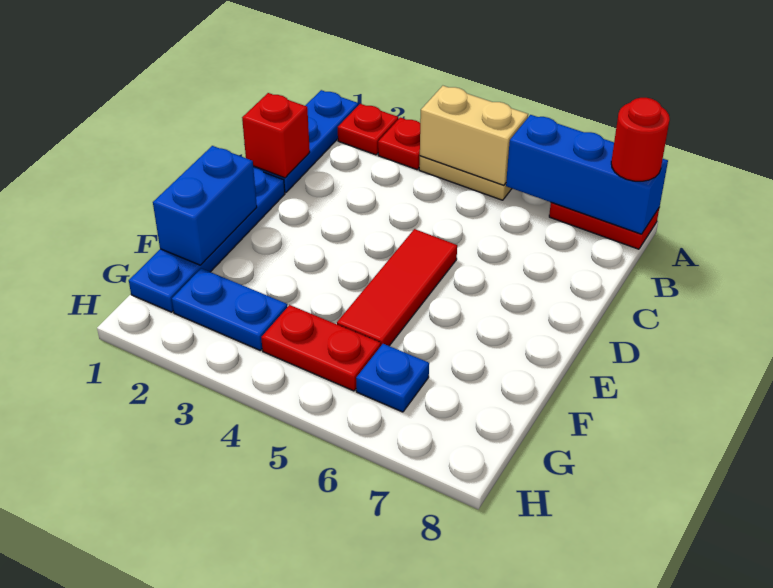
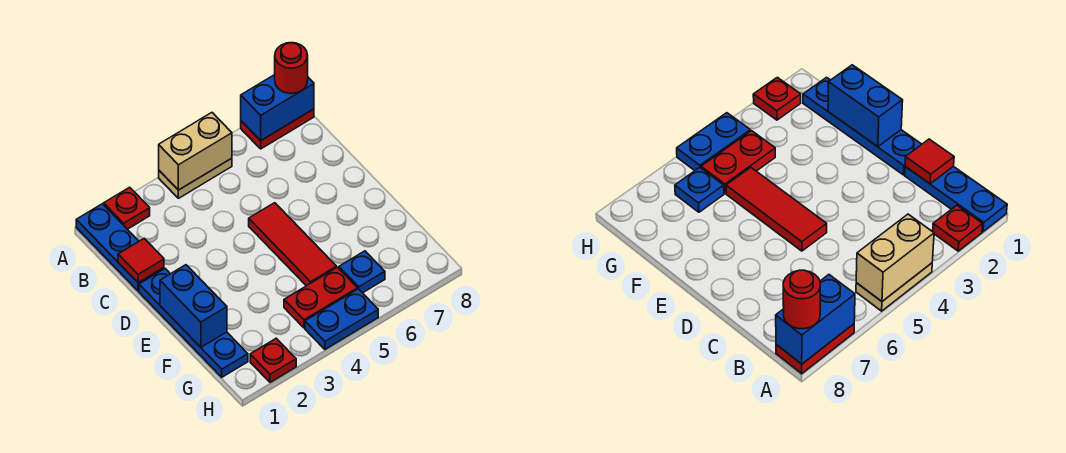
red plate A3 level 1 -> red plate H2 level 1
blue brick A6:A8 level 2 -> blue brick A7:A8 level 2
red brick C1 level 2 -> red tile C1 level 2
blue plate G2:G3 level 1 -> blue plate H4:H5 level 1

